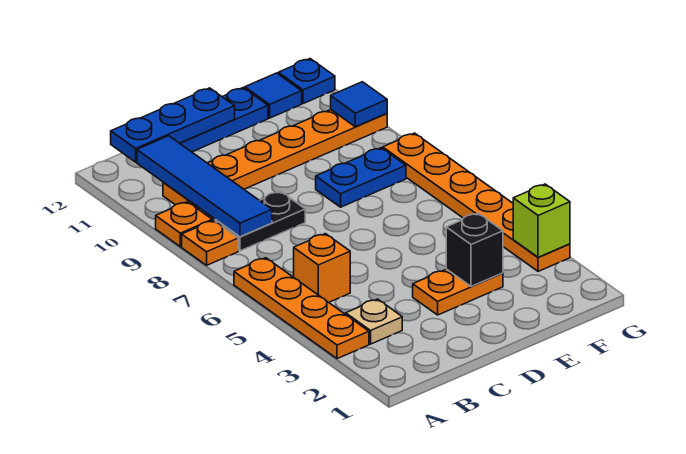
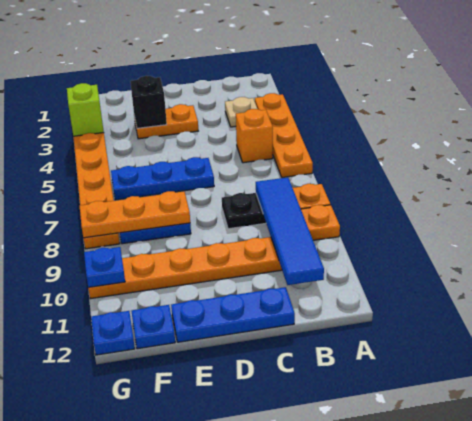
blue plate B12:D12 level 2 -> blue plate D6:F6 level 1
none -> orange plate E8:G8 level 2
blue tile F12 level 1 -> blue plate F12 level 1
blue tile G10 level 2 -> blue plate G10 level 2

